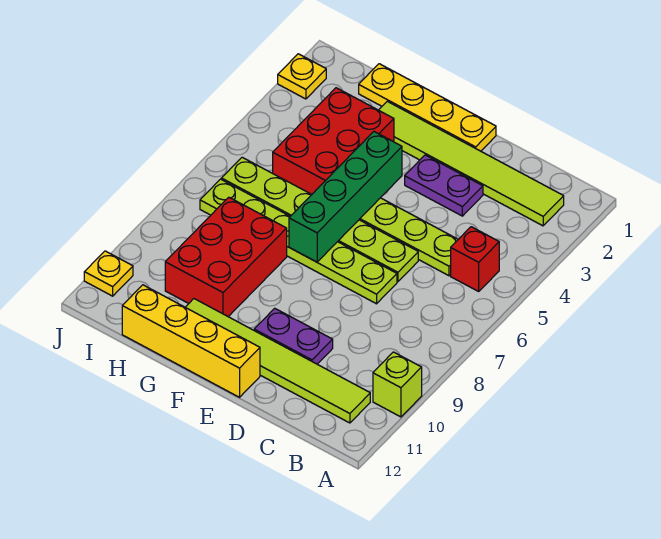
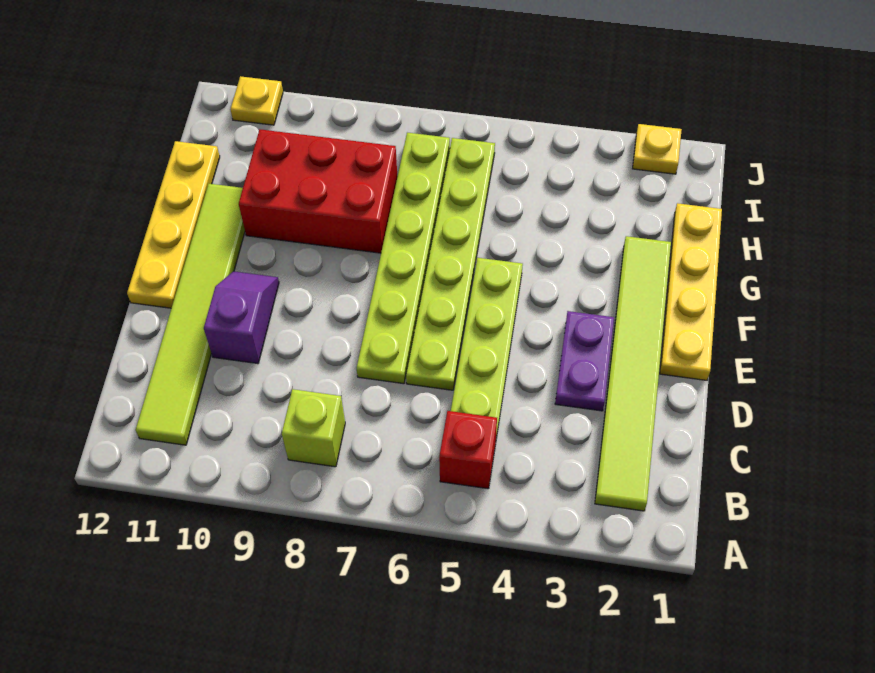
lime brick A10 level 1 -> lime brick B8 level 1
purple plate D10:E10 level 1 -> purple slope D10:E10 level 1 top D
yellow brick E12:H12 level 1 -> yellow plate E12:H12 level 1
green brick F4:F7 level 2 -> none
red brick G3:H5 level 1 -> none

